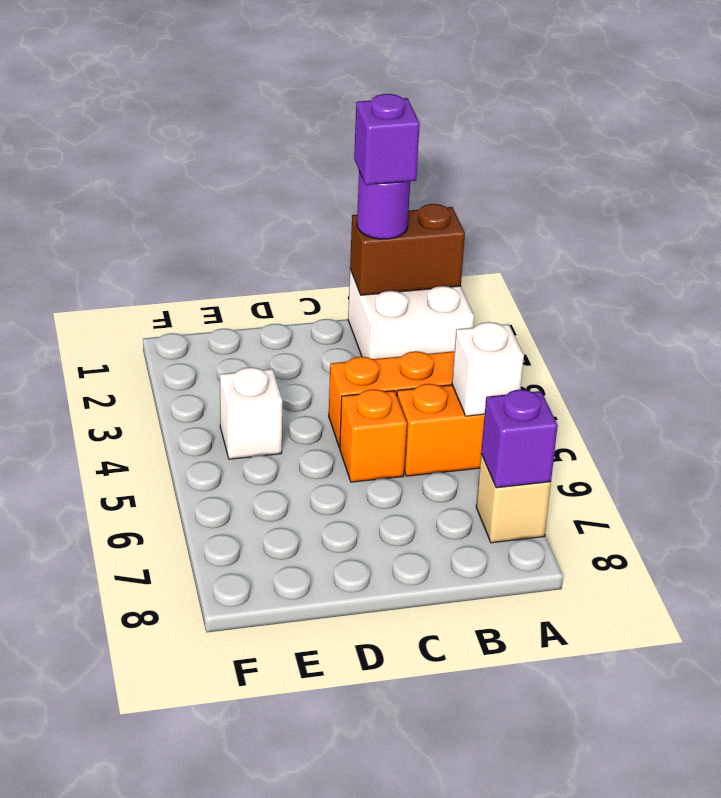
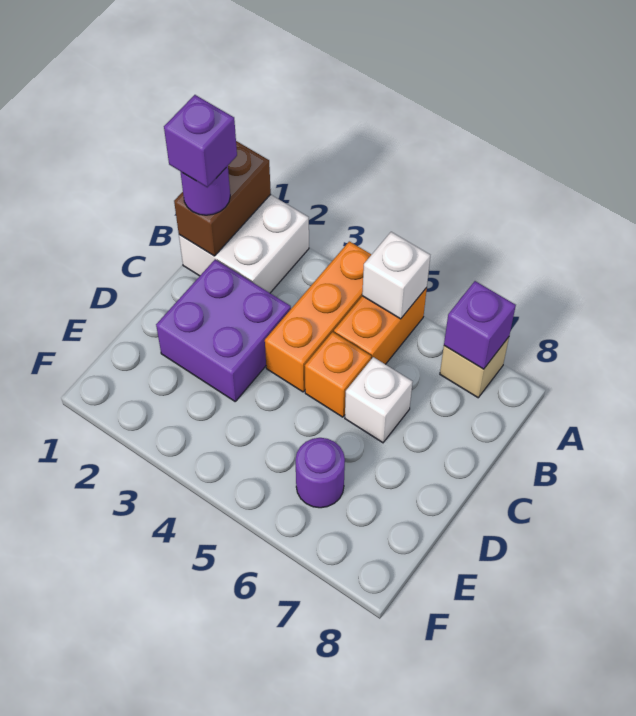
none -> purple brick C2:D3 level 1
white brick E4 level 1 -> white brick C6 level 1
none -> purple round brick E6 level 1

